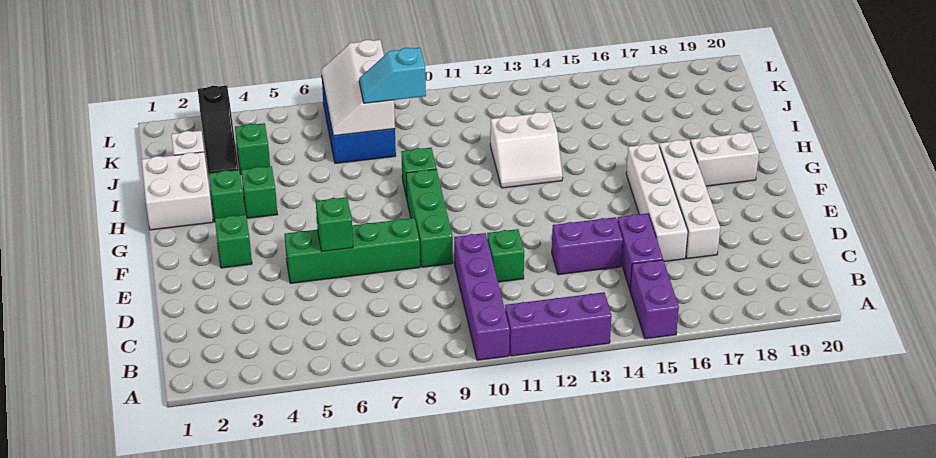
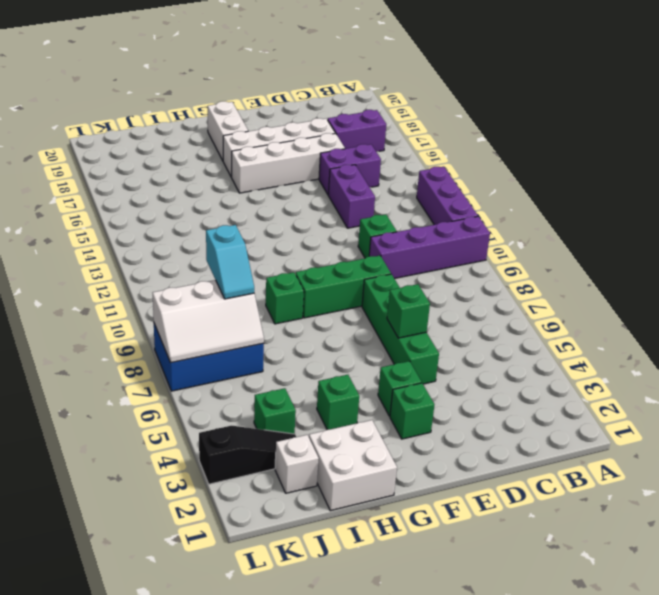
purple brick A15:B15 level 1 -> purple brick B17:C17 level 1
green brick H3 level 1 -> green brick F4 level 1
white slope H12:I13 level 1 top I -> none

